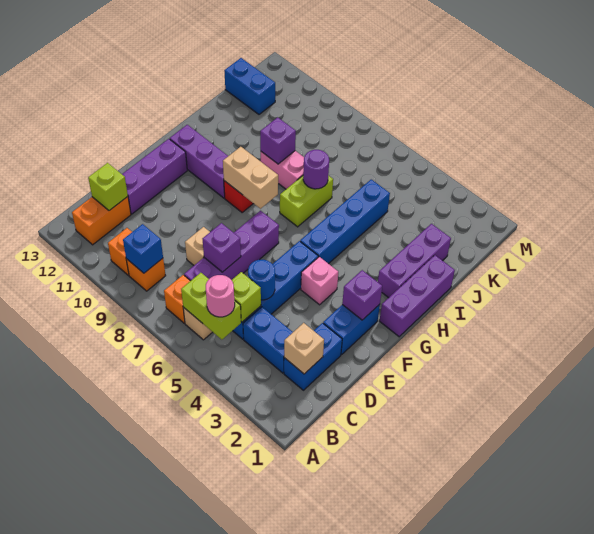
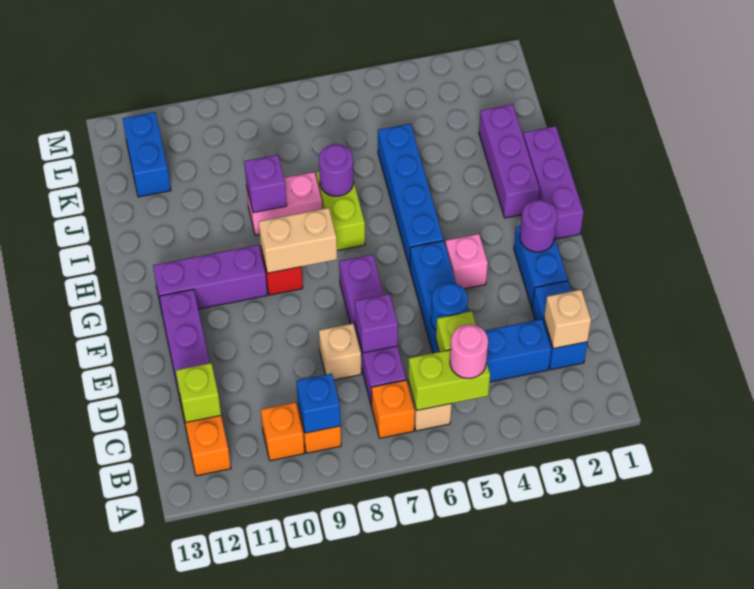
purple brick F2 level 2 -> purple round brick F2 level 2
blue brick K12:K13 level 1 -> blue brick K12:L12 level 1

